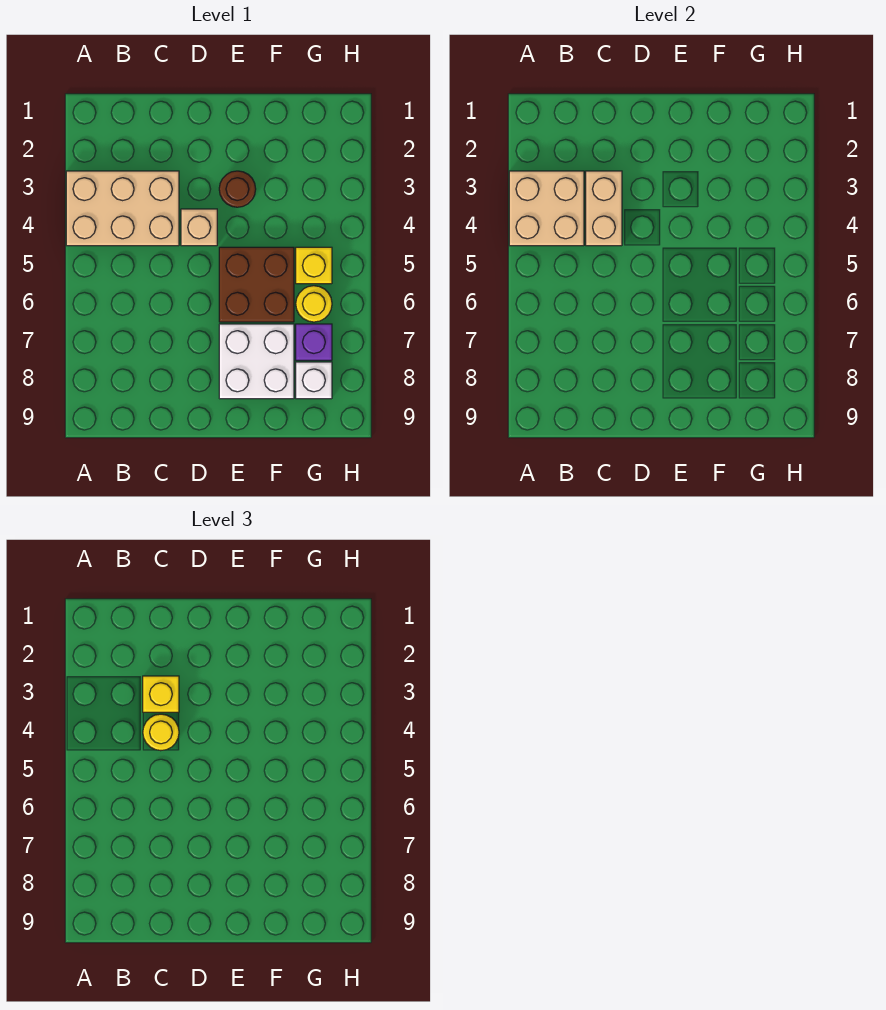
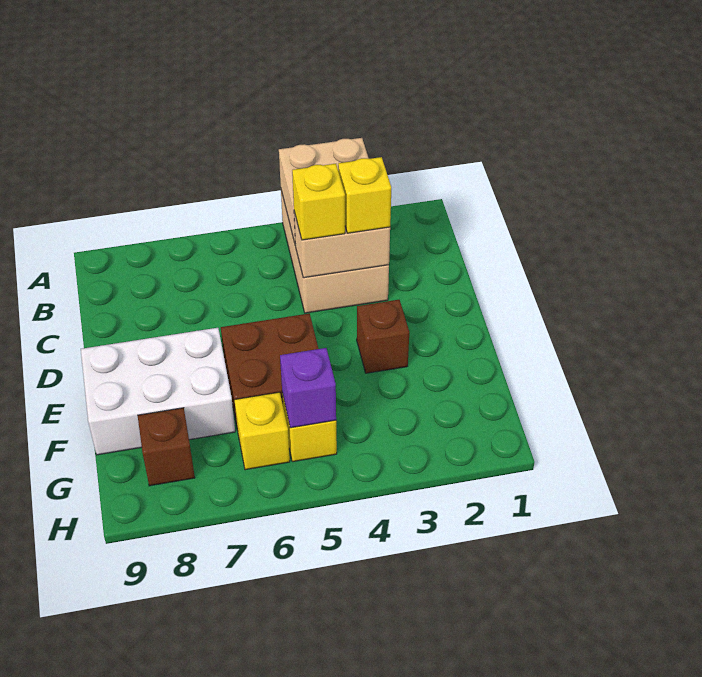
yellow round brick C4 level 3 -> yellow brick C4 level 3
tan brick D4 level 1 -> none
brown round brick E3 level 1 -> brown brick E3 level 1
white brick E7:F8 level 1 -> white brick E7:F9 level 1
yellow round brick G6 level 1 -> yellow brick G6 level 1
purple brick G7 level 1 -> purple brick G5 level 2
white brick G8 level 1 -> brown brick G8 level 1

